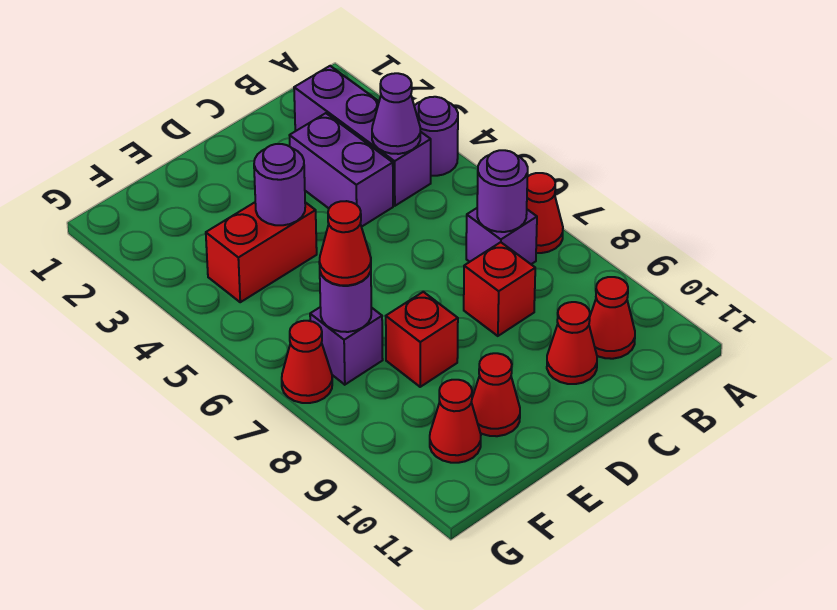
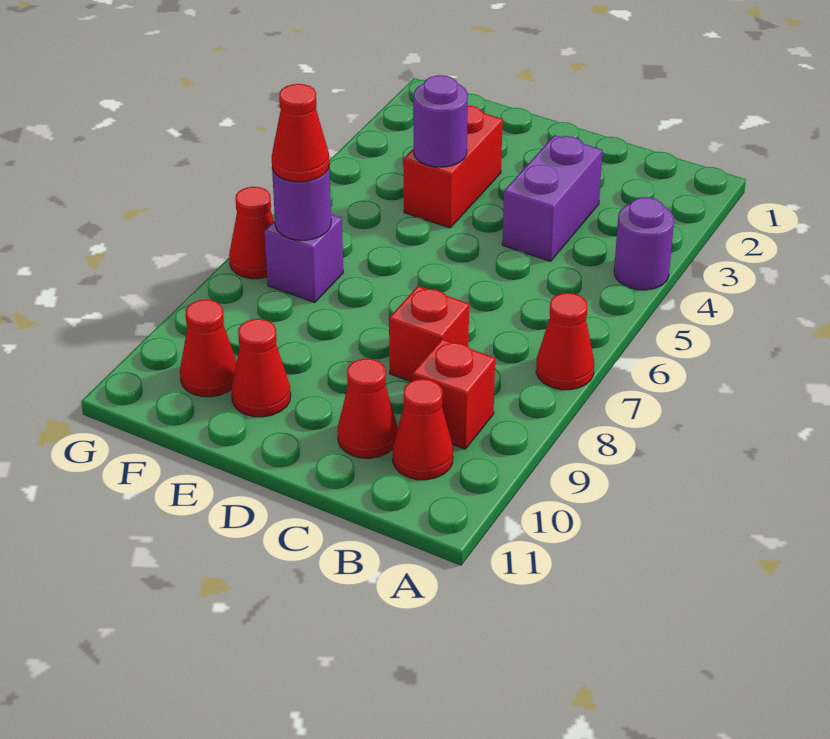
purple brick B2:B4 level 1 -> none
purple cone B4 level 2 -> none
purple brick B7 level 1 -> none
purple round brick B7 level 2 -> none
red brick E4:F4 level 1 -> red brick E3:E4 level 1
red brick E8 level 1 -> red brick B9 level 1

